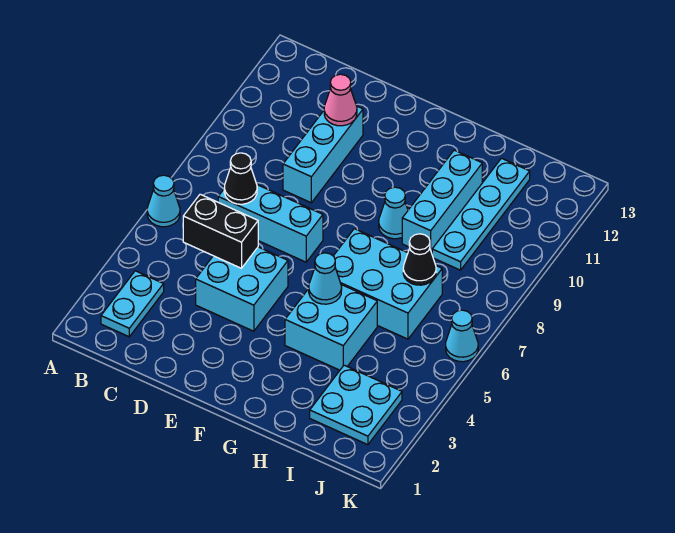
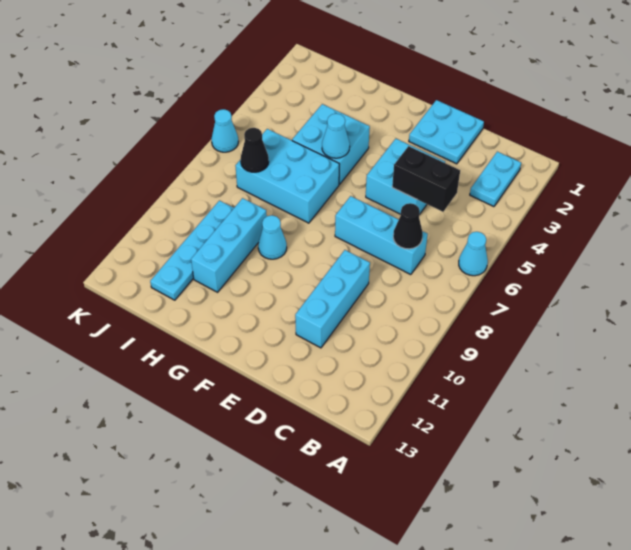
pink cone D11 level 2 -> none
cyan plate I2:J3 level 1 -> cyan plate D1:E2 level 1

